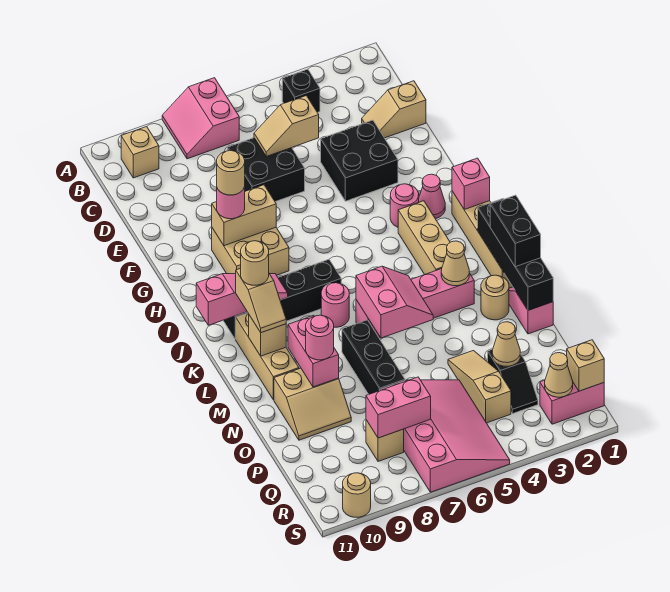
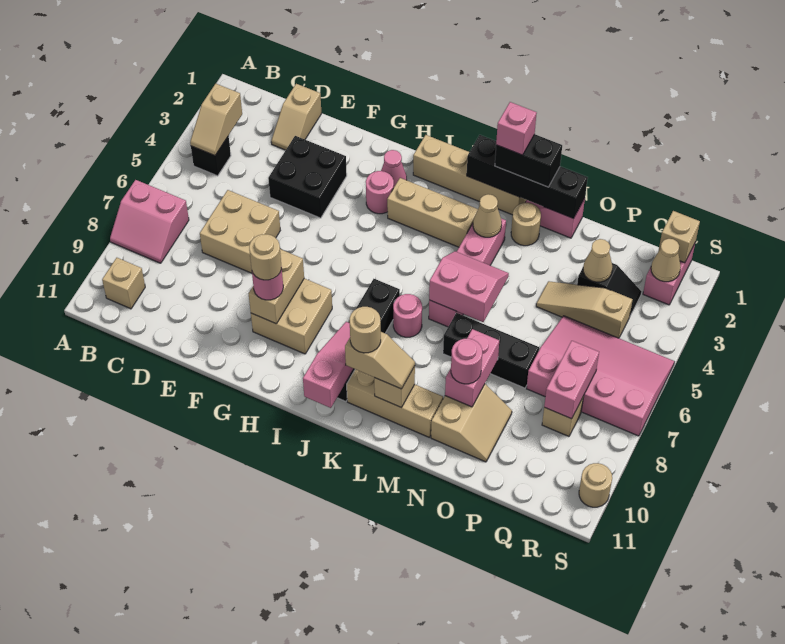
tan slope D5:D6 level 2 top 5 -> tan slope B3:B4 level 2 top 3
black brick D6:E7 level 1 -> tan brick D6:E7 level 1
pink brick I1 level 2 -> pink brick L1 level 4
pink brick M9:N9 level 2 -> pink brick N8:N9 level 2

